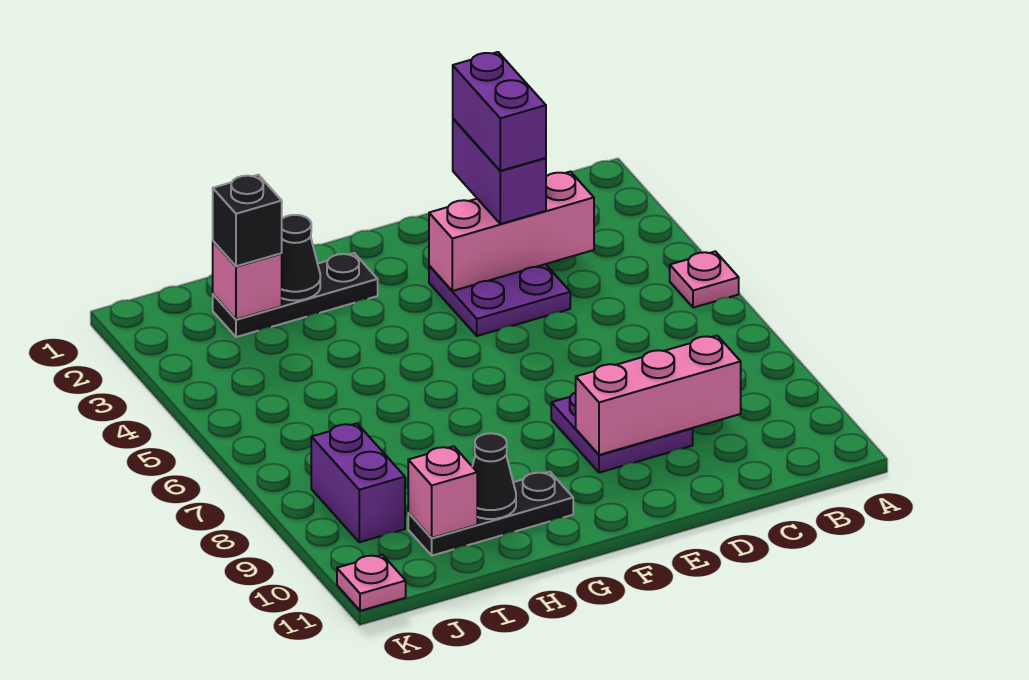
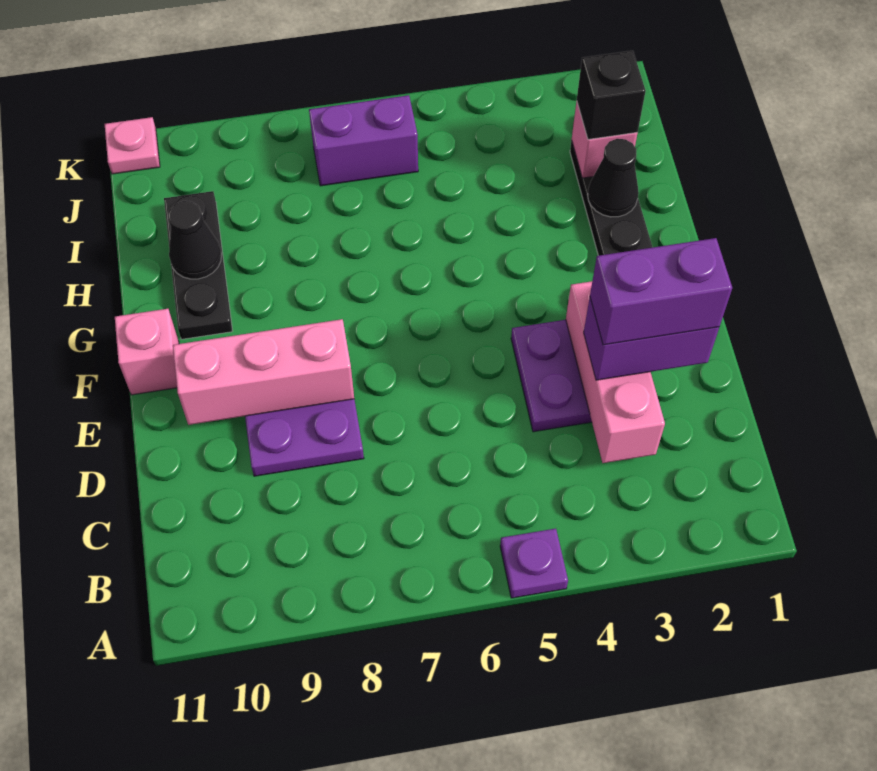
pink plate A5 level 1 -> purple plate A5 level 1
pink brick C9:E9 level 2 -> pink brick E8:E10 level 2
pink brick I10 level 2 -> pink brick F11 level 1
purple brick J8:J9 level 1 -> purple brick J6:J7 level 1

